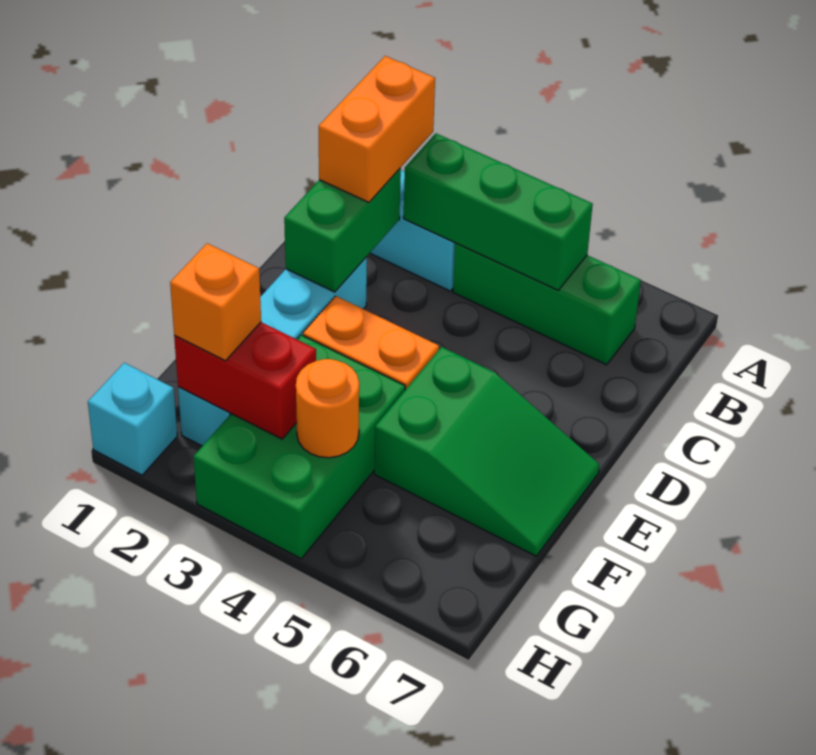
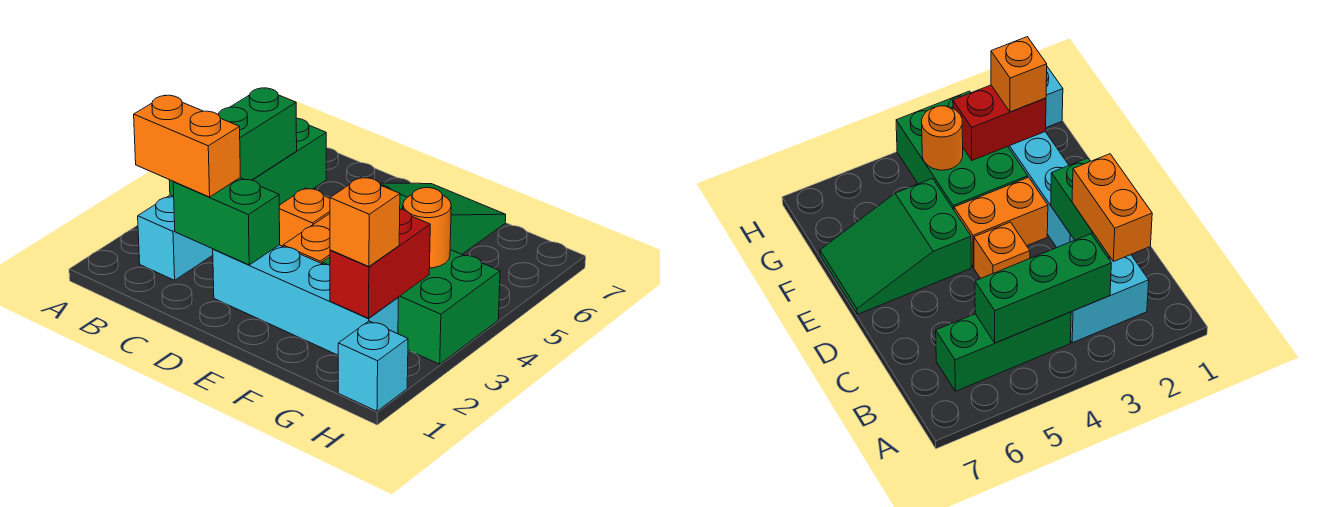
none -> orange brick D4 level 1

